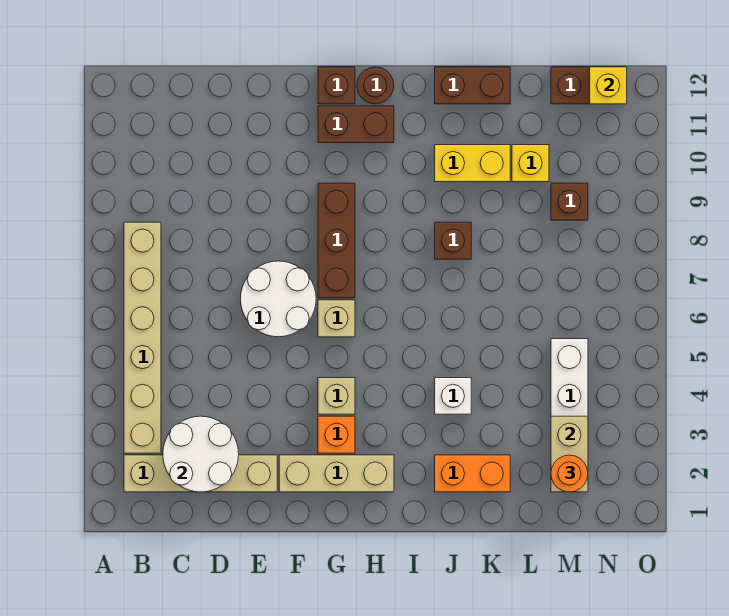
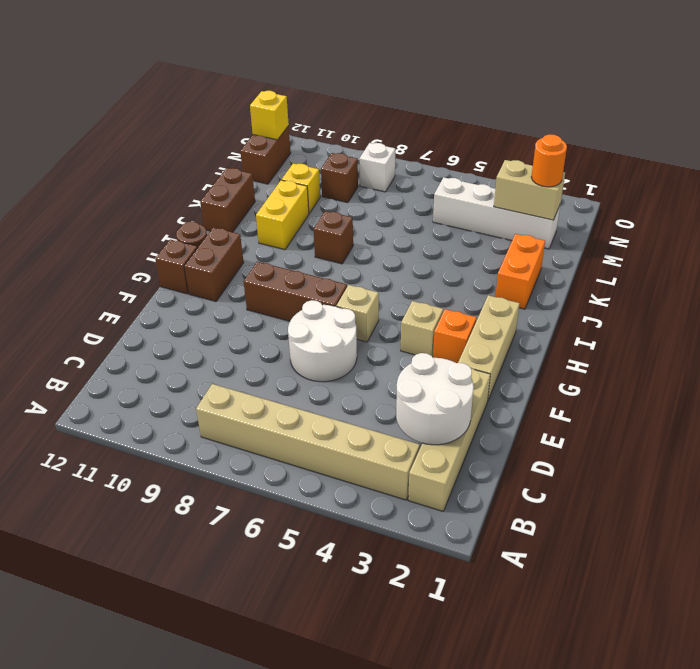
white brick J4 level 1 -> white brick N8 level 1

